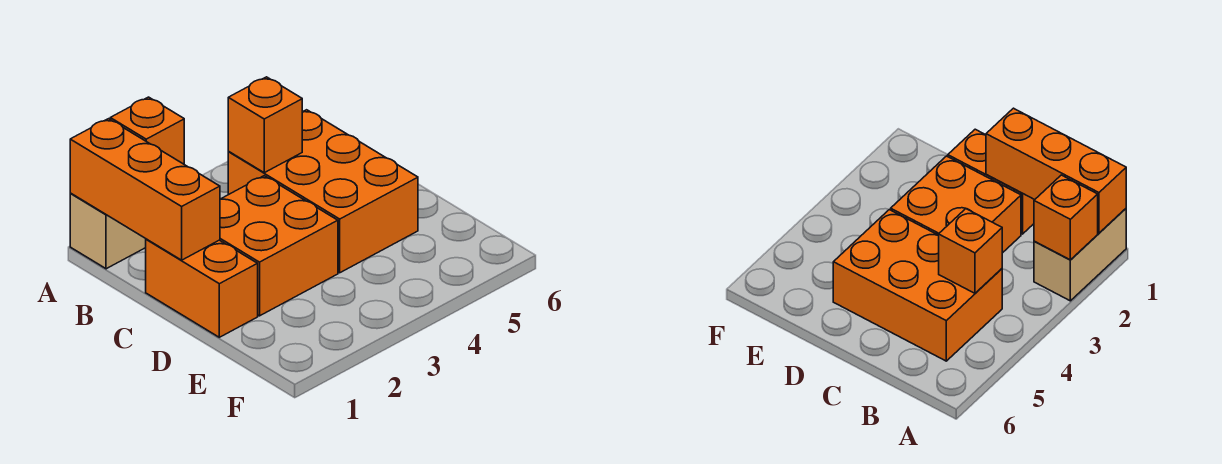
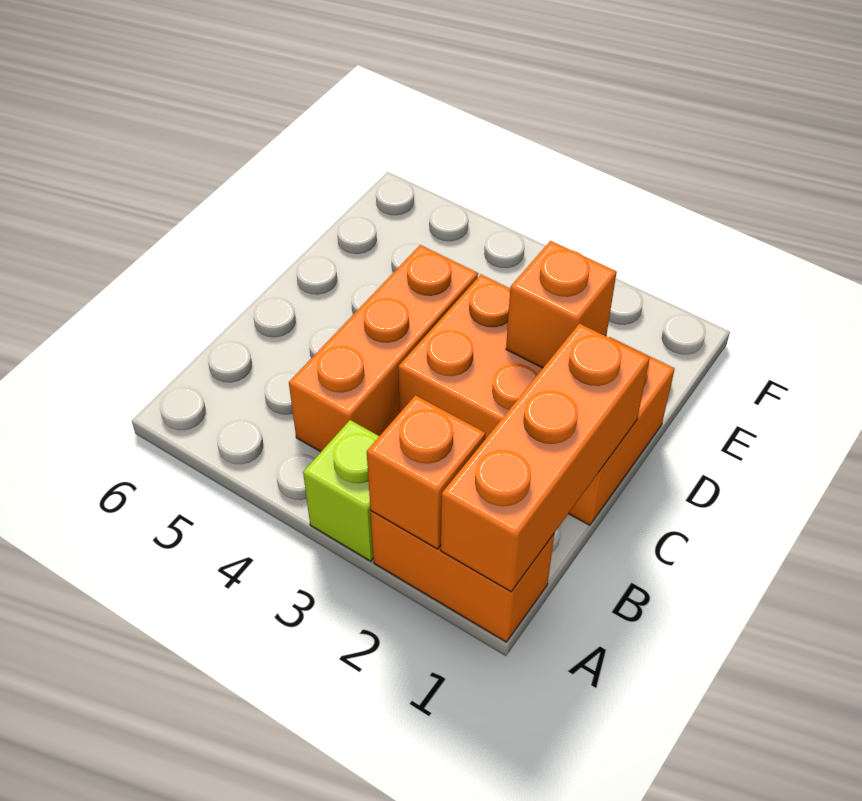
tan brick A1:A2 level 1 -> orange brick A1:A2 level 1
none -> lime brick A3 level 1
orange brick B4:D5 level 1 -> orange brick B4:D4 level 1
orange brick B4 level 2 -> orange brick D2 level 2

